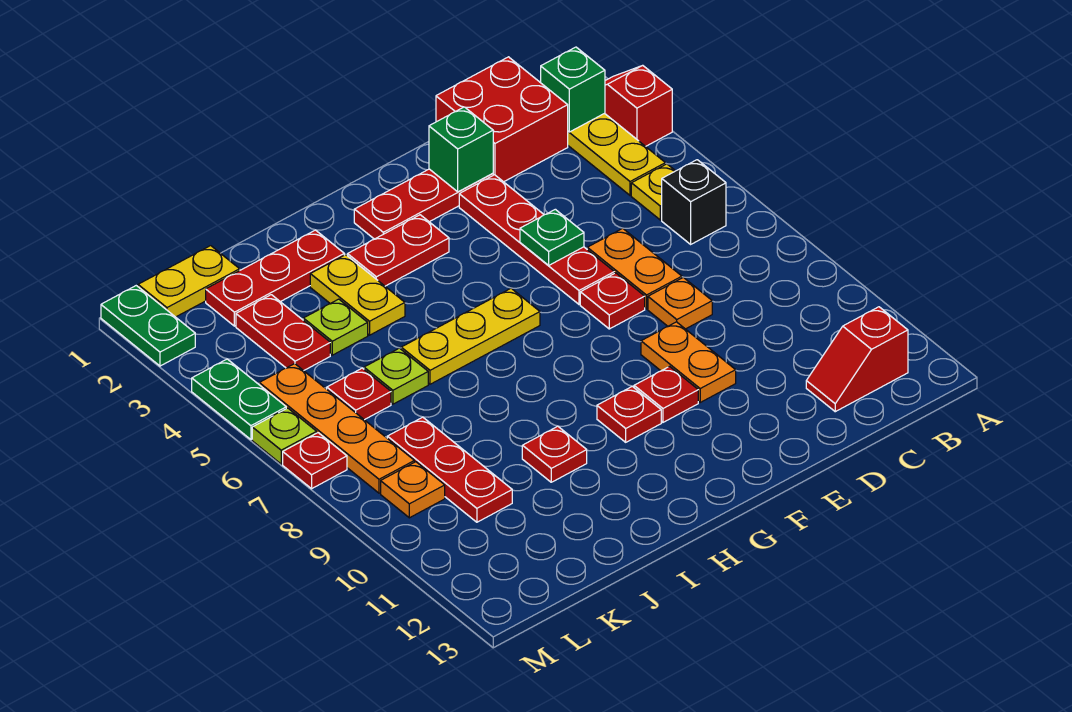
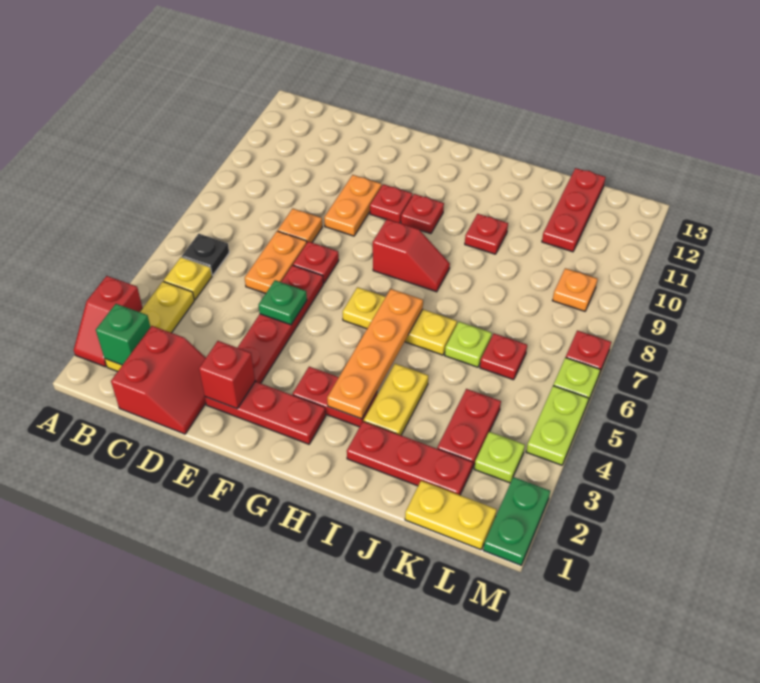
black brick B6 level 1 -> black plate B6 level 1
red slope B12:C12 level 1 top B -> red slope G8:H8 level 1 top G
red brick C1:D2 level 1 -> red slope C1:D2 level 1 top C
green brick E2 level 2 -> red brick E2 level 2
lime plate J4 level 1 -> lime plate L3 level 1
red plate K8:K10 level 1 -> red plate K11:K13 level 1
orange plate L5:L8 level 1 -> orange plate H3:H6 level 2
green plate M4:M5 level 1 -> lime plate M4:M5 level 1

